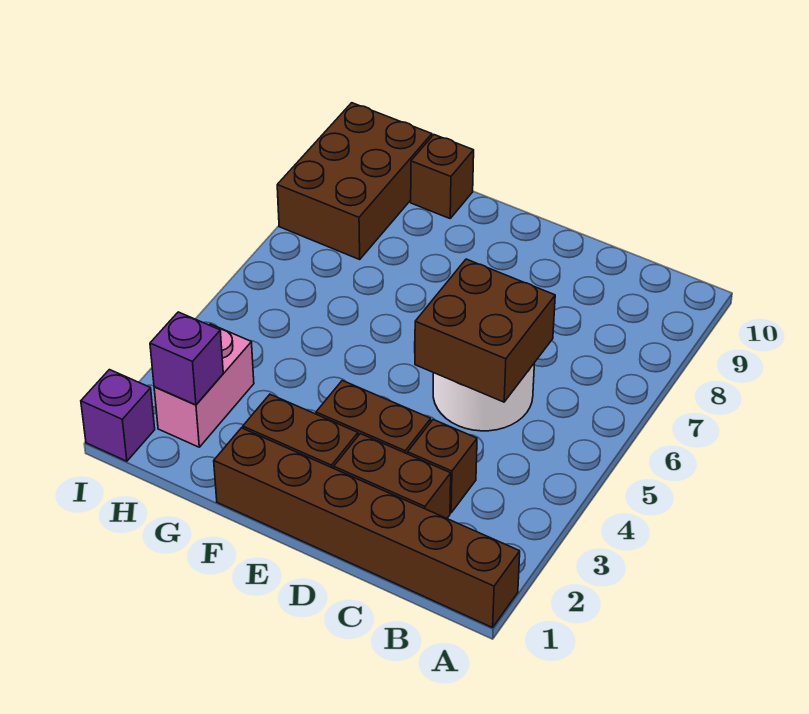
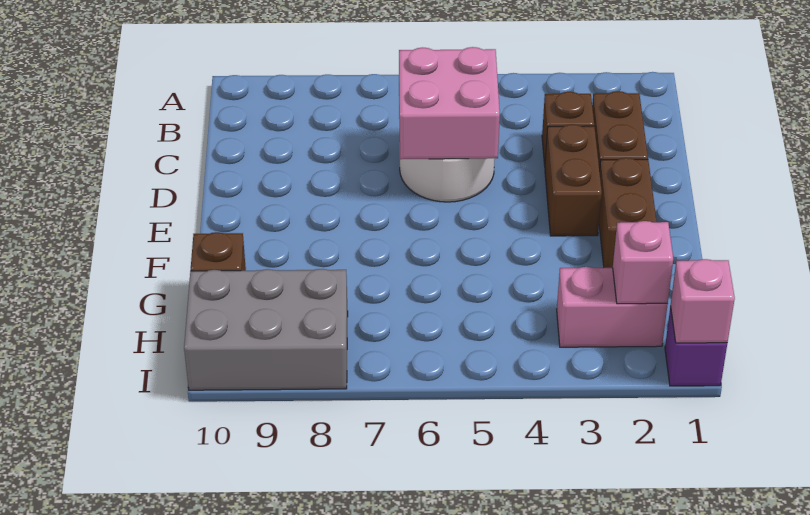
brown brick A1:F1 level 1 -> none
brown brick C5:D6 level 2 -> pink brick C5:D6 level 2
purple brick H2 level 2 -> pink brick H2 level 2
brown brick H8:I10 level 1 -> grey brick H8:I10 level 1
none -> pink brick I1 level 2

